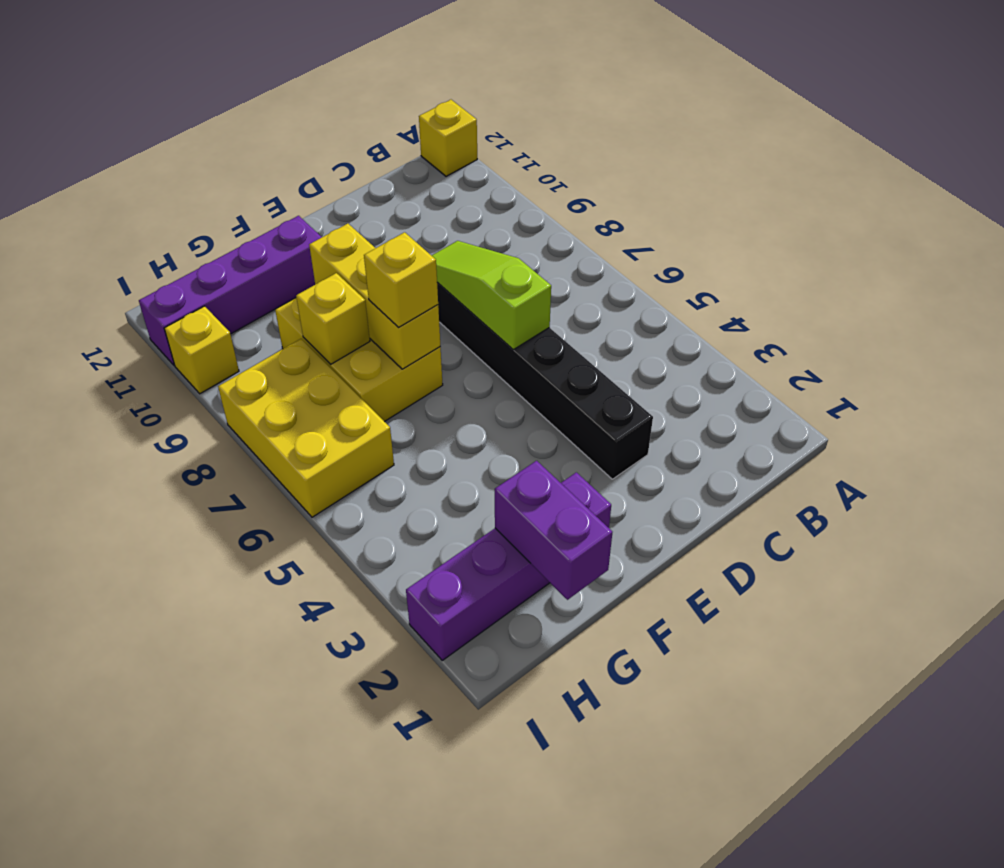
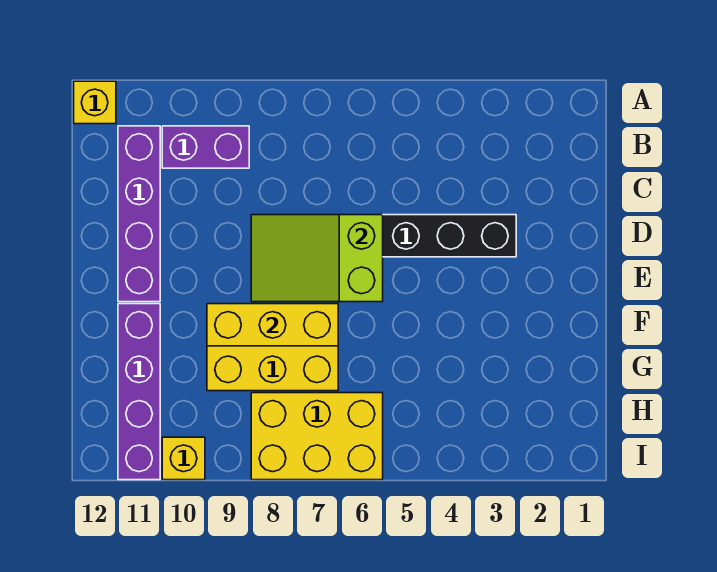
lime slope D6:D8 level 2 top 6 -> lime slope D6:E8 level 2 top 6
purple brick F2:I2 level 1 -> purple brick B11:E11 level 1
yellow brick F7 level 3 -> none
purple brick G1:G2 level 2 -> purple brick B9:B10 level 1
yellow brick G8 level 2 -> none

